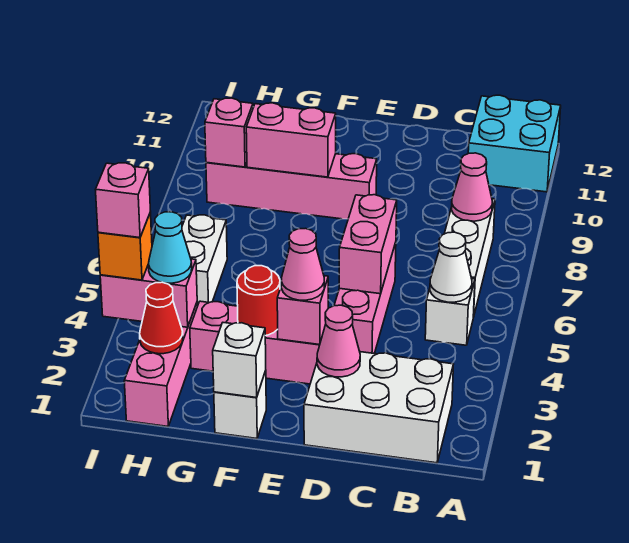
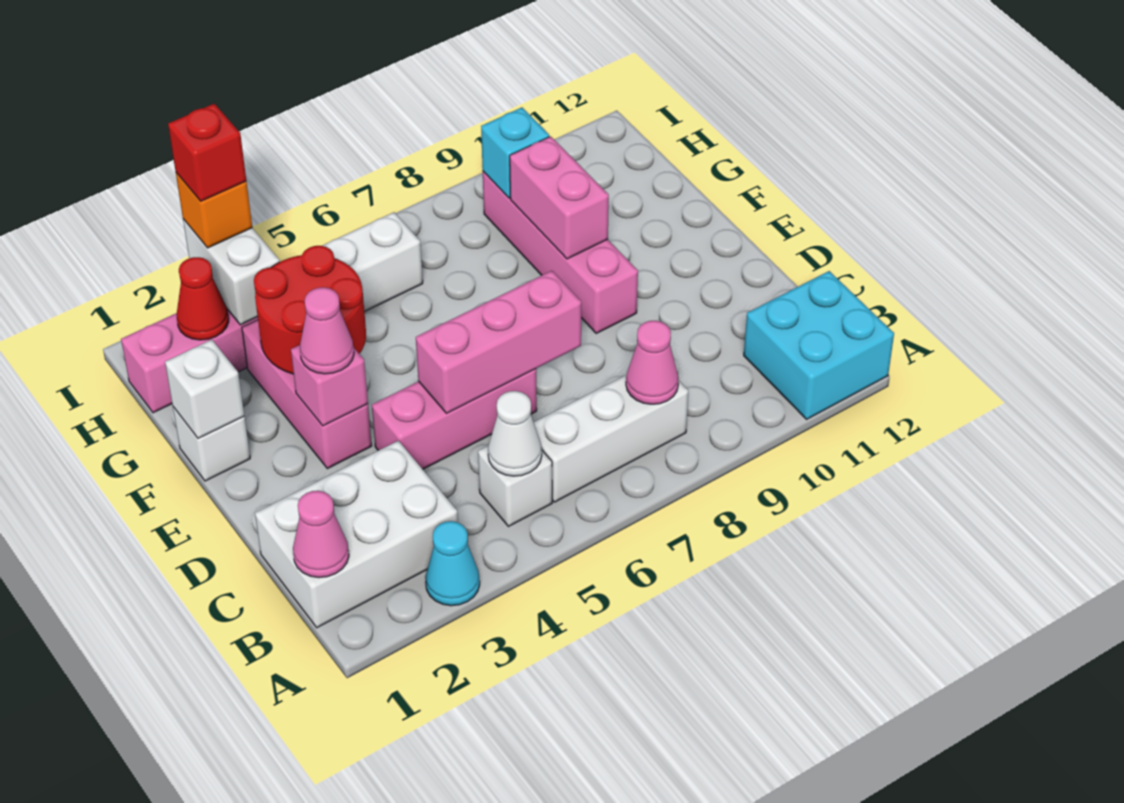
white brick B1:D2 level 1 -> white brick B1:C3 level 1
pink cone D2 level 2 -> pink cone B1 level 2
pink brick D5:D6 level 2 -> pink brick D5:D7 level 2
red round brick F3 level 2 -> red round brick F3:G4 level 2
pink brick H3:I3 level 2 -> white brick H3:I3 level 2
cyan cone H3 level 3 -> cyan cone A3 level 1
pink brick H9 level 2 -> cyan brick H9 level 2
pink brick I3 level 4 -> red brick I3 level 4

